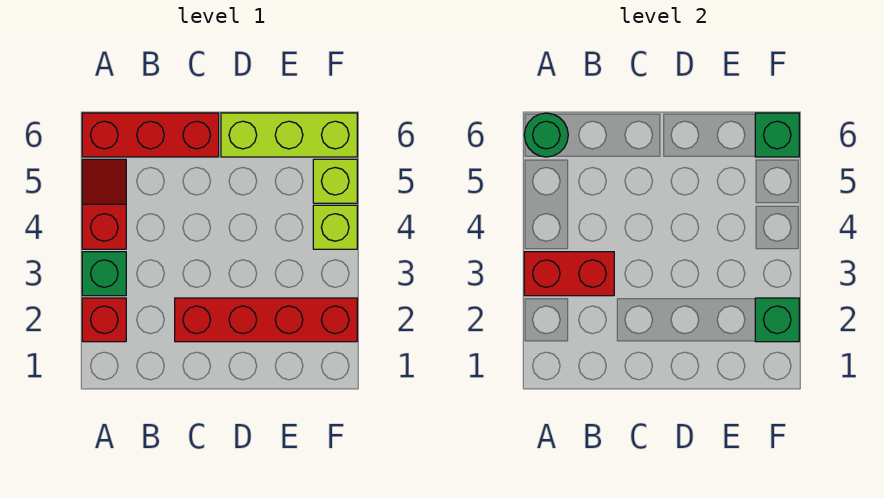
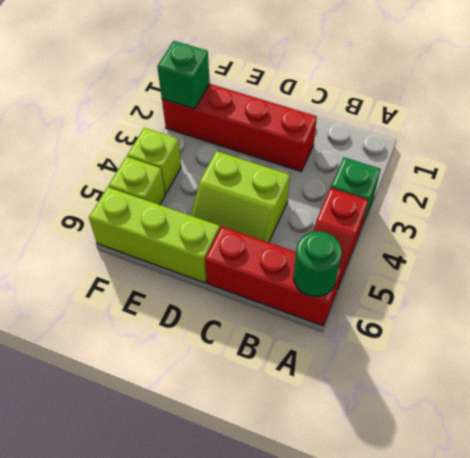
red brick A2 level 1 -> none
red brick A3:B3 level 2 -> none
none -> lime slope C4:D5 level 1 top 4
green brick F6 level 2 -> none

